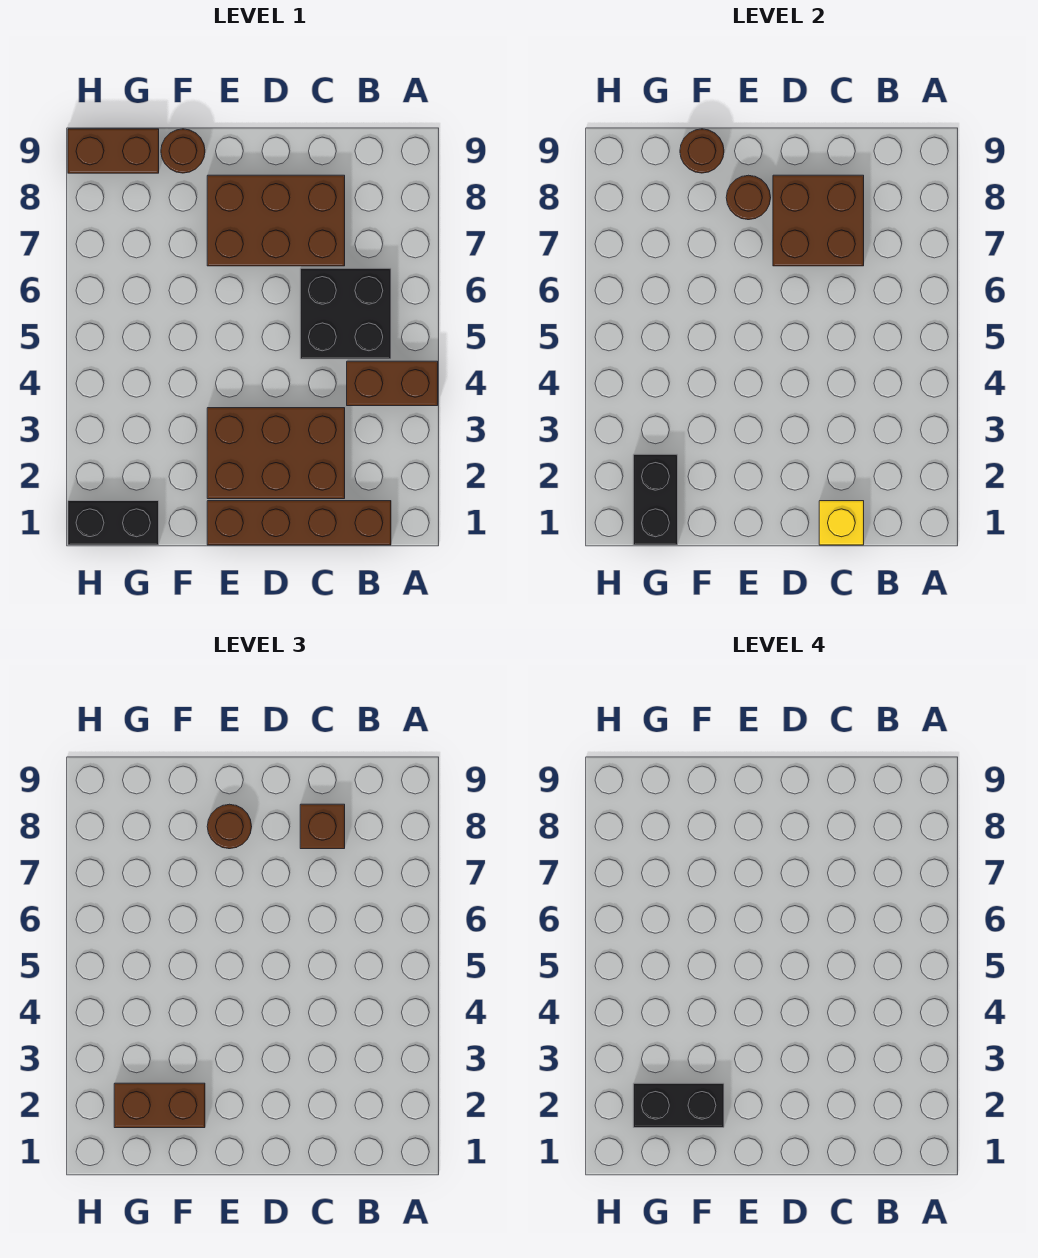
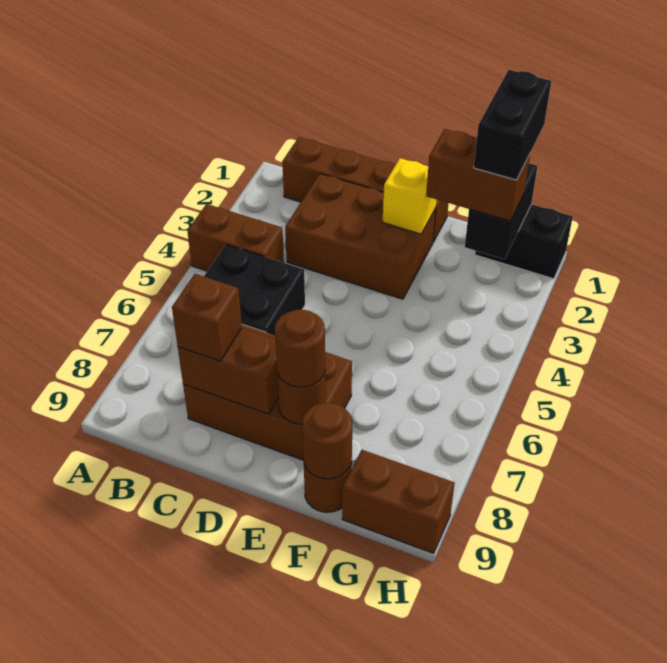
yellow brick C1 level 2 -> yellow brick E2 level 2
brown brick C7:D8 level 2 -> brown brick C8:D8 level 2
black brick F2:G2 level 4 -> black brick G1:G2 level 4

